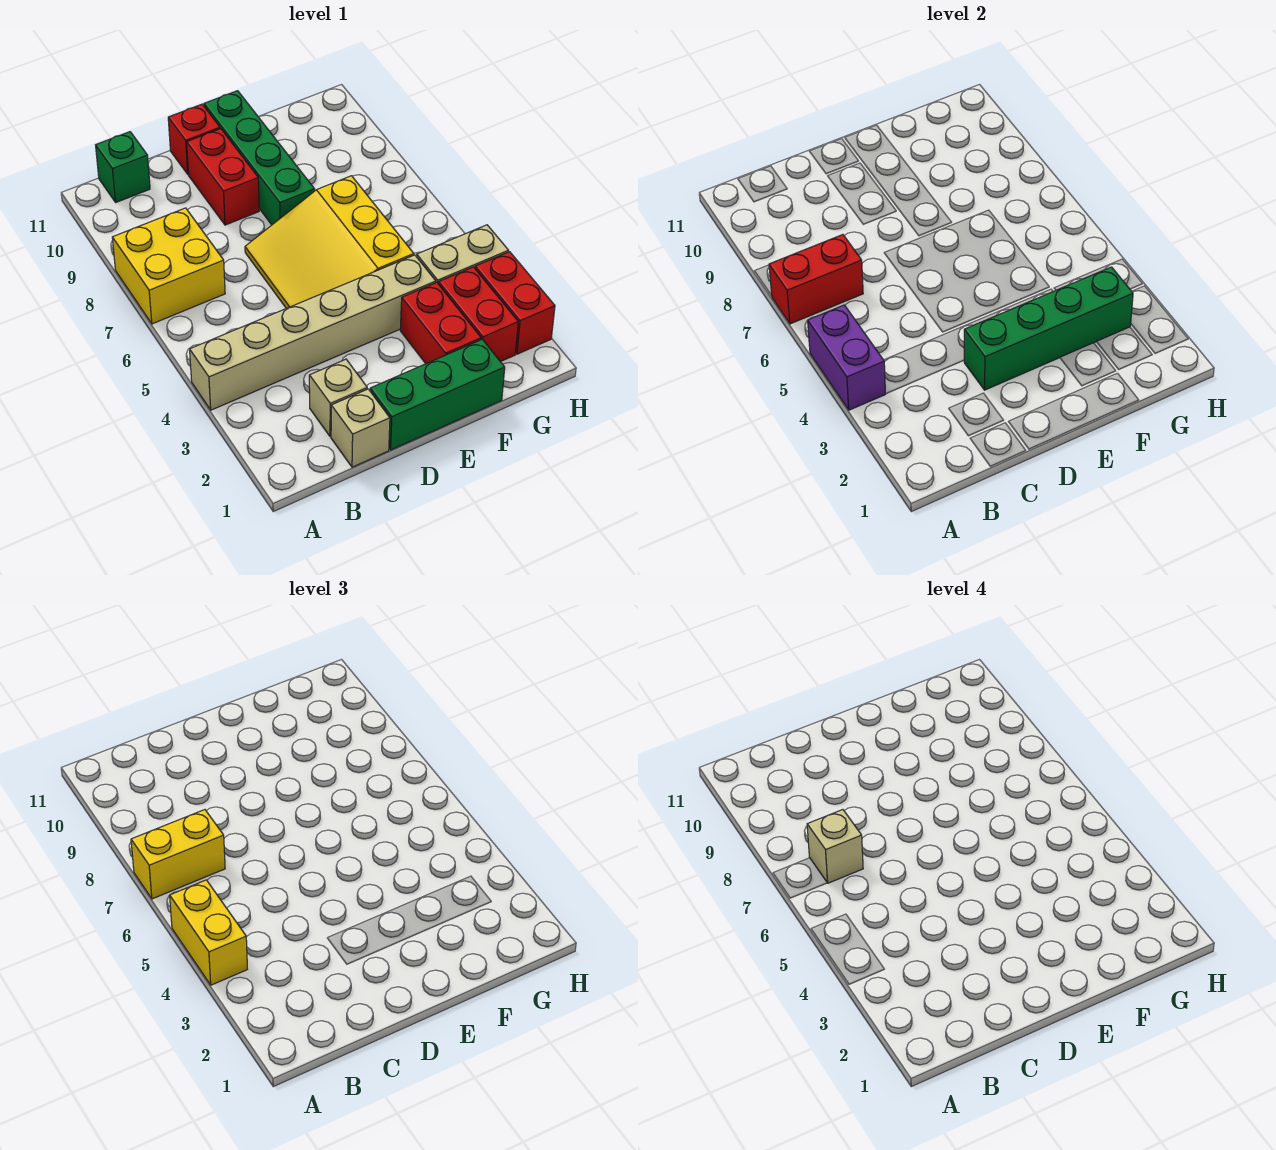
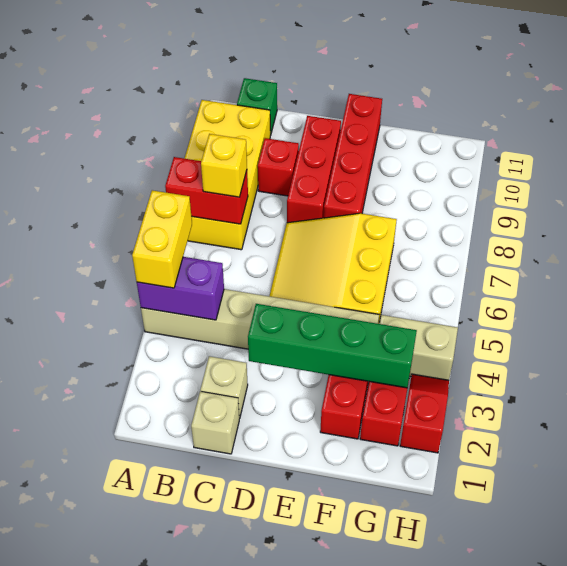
purple brick A4:A5 level 2 -> purple brick A4:B4 level 2
yellow brick A7:B8 level 1 -> yellow brick A7:B10 level 1
yellow brick A7:B7 level 3 -> yellow brick B7 level 3
tan brick B7 level 4 -> none
green brick D1:F1 level 1 -> none
red brick D9:D10 level 1 -> red brick D8:D10 level 1
red brick D11 level 1 -> red brick C9 level 1
green brick E8:E11 level 1 -> red brick E8:E11 level 1
red brick H2:H3 level 1 -> red slope H2:H3 level 1 top 2

